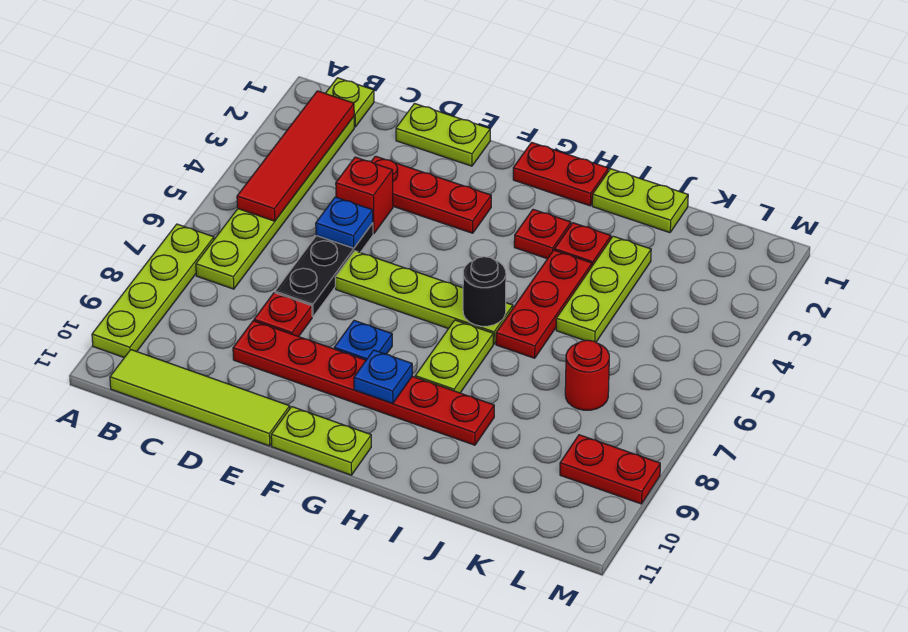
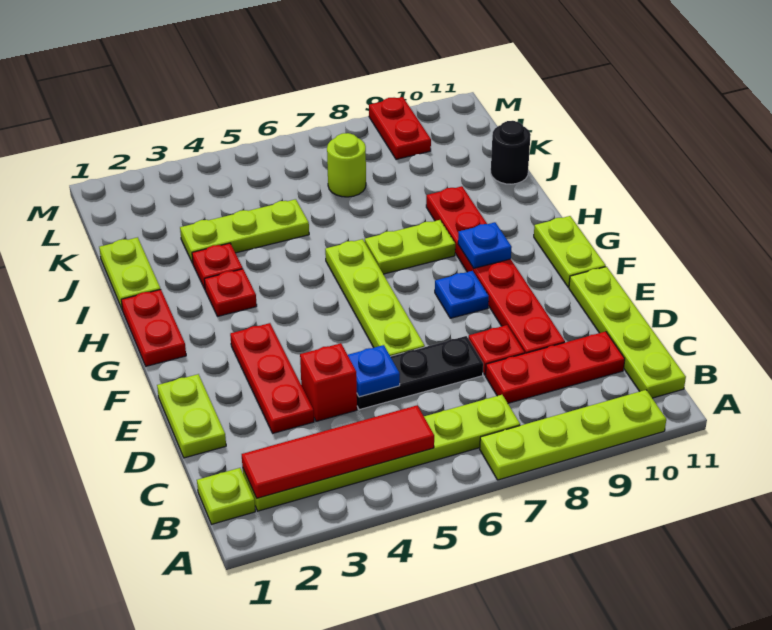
lime tile B11:E11 level 1 -> lime plate B11:E11 level 1
black round brick H6 level 2 -> black round brick J11 level 1
red plate I4:I6 level 1 -> red plate C8:C10 level 1
red round brick K7 level 1 -> lime round brick K7 level 1

